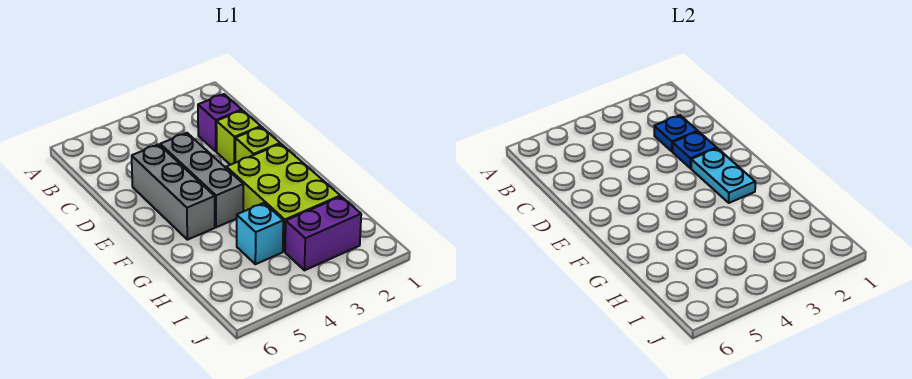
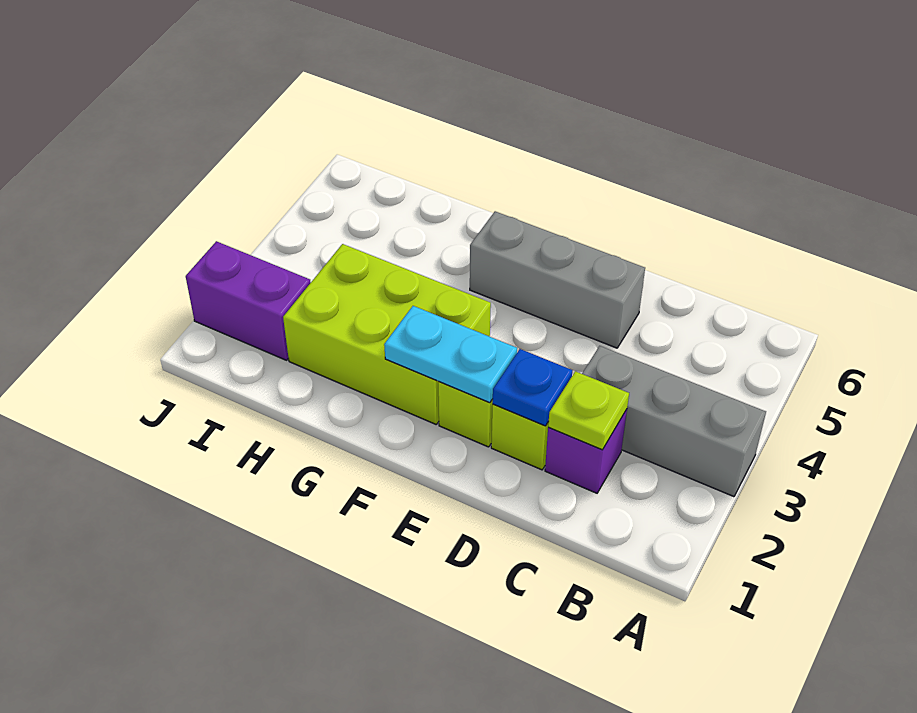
blue plate C2 level 2 -> lime plate C2 level 2
grey brick D4:F4 level 1 -> grey brick A3:C3 level 1
cyan brick H4 level 1 -> none
purple brick I2:I3 level 1 -> purple brick I2:J2 level 1

